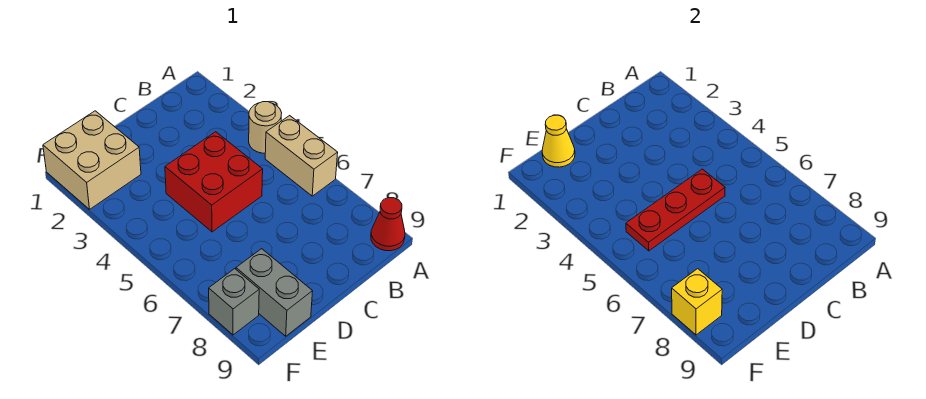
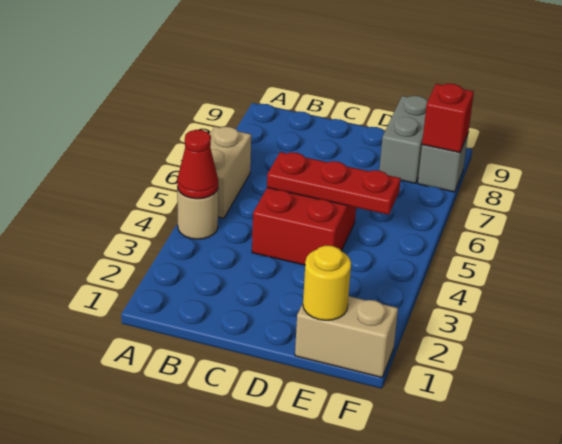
red cone A9 level 1 -> red cone A4 level 2
tan brick E1:F2 level 1 -> tan brick E1:F1 level 1
yellow cone E1 level 2 -> yellow round brick E1 level 2
yellow brick F8 level 2 -> red brick F8 level 2

